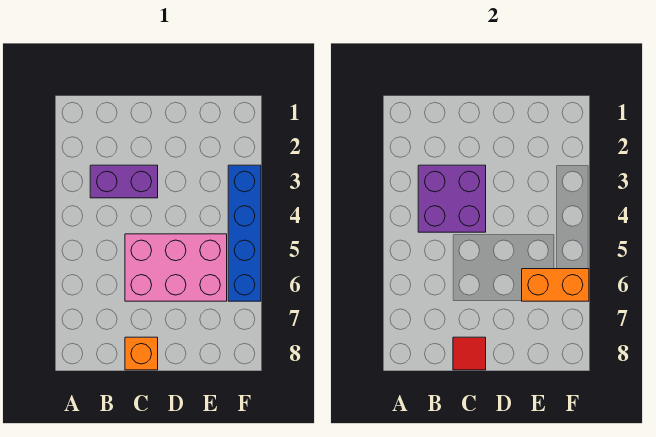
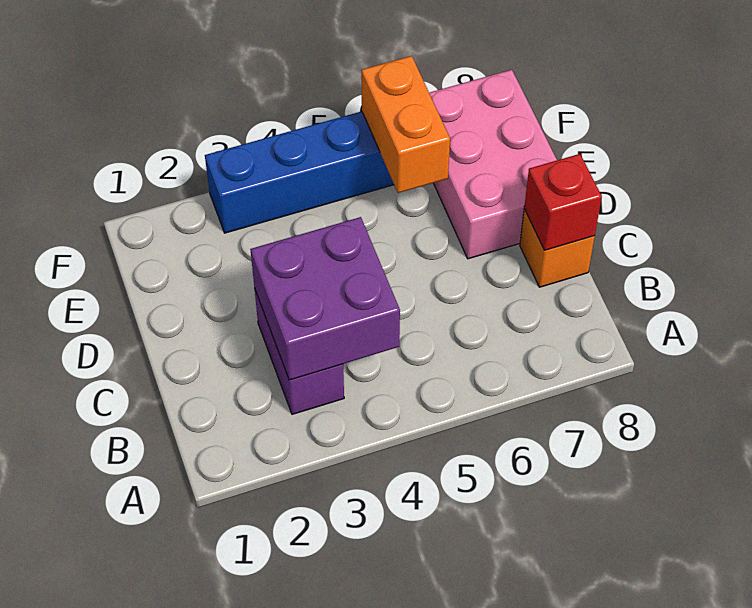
pink brick C5:E6 level 1 -> pink brick D7:F8 level 1
red tile C8 level 2 -> red brick C8 level 2

